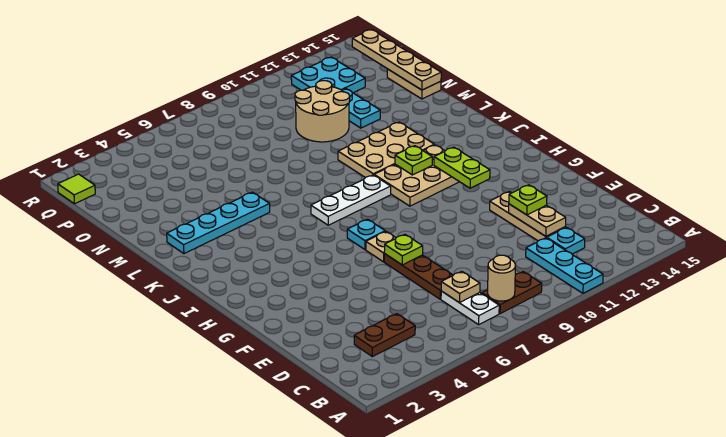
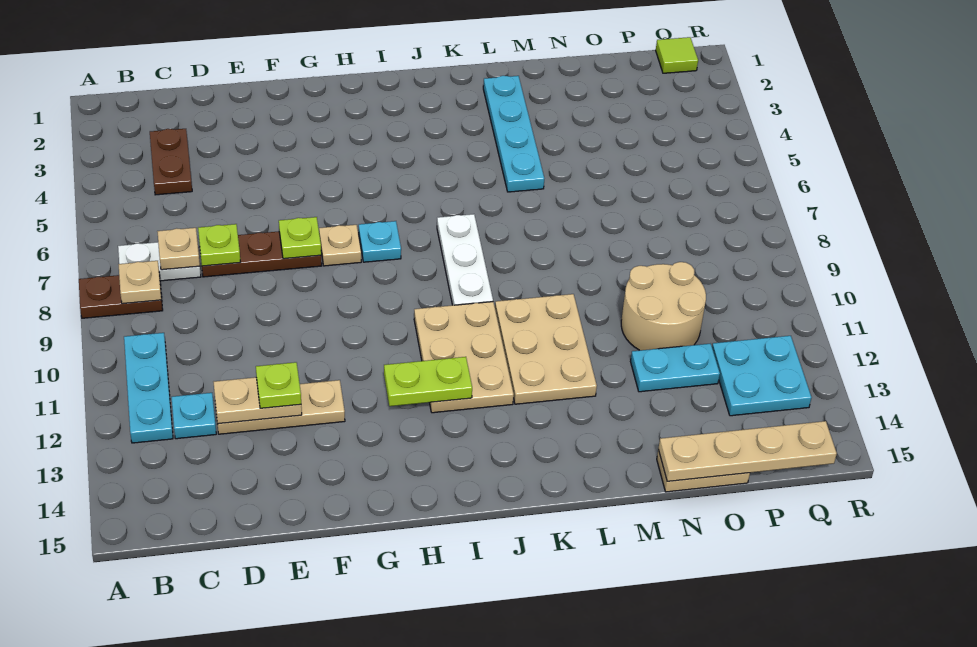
cyan plate A11:C11 level 1 -> cyan plate B10:B12 level 1
brown plate B8:B9 level 1 -> brown plate A8:B8 level 1
tan round brick B8 level 2 -> tan plate B8 level 2
lime plate J11 level 2 -> lime plate D7 level 2

